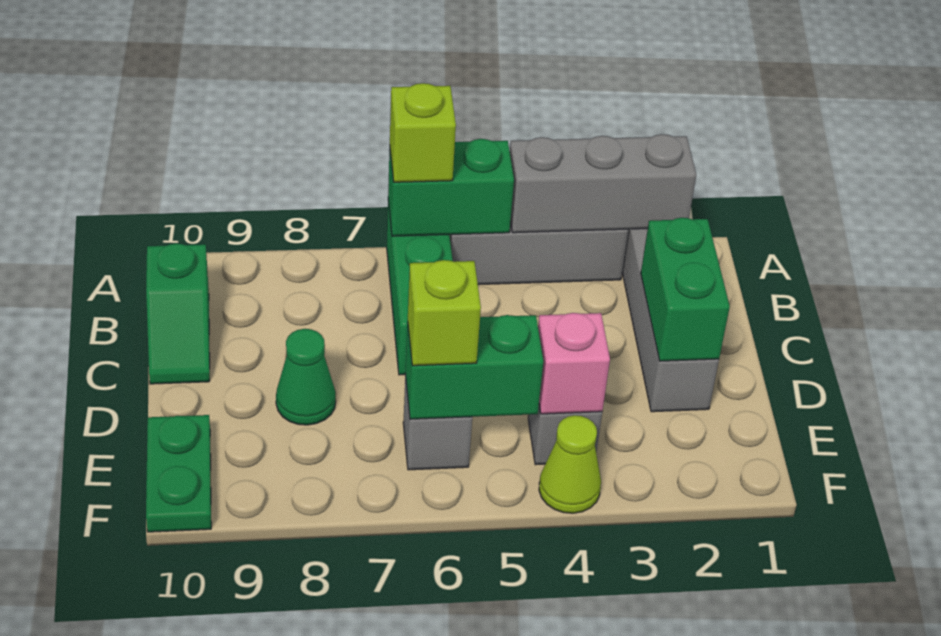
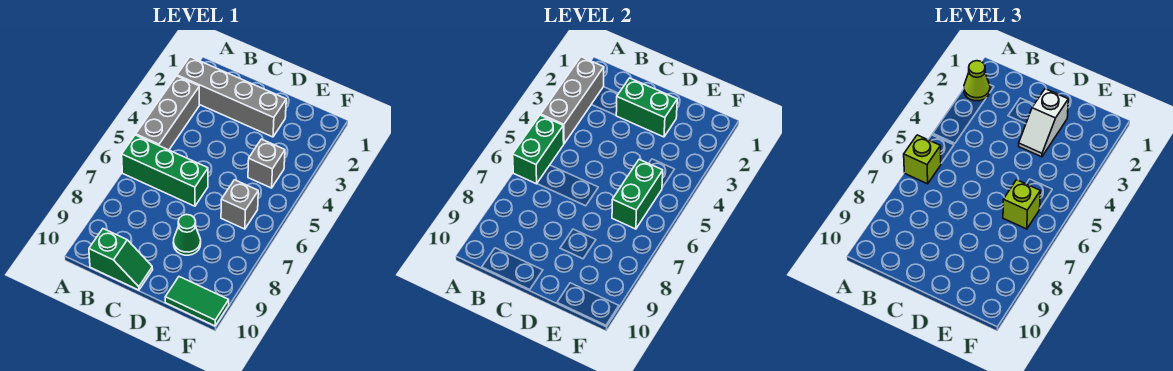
none -> white slope D2:D3 level 3 top 2
pink brick E4 level 2 -> none
green plate E10:F10 level 1 -> green tile E10:F10 level 1
lime cone F4 level 1 -> lime cone A2 level 3

